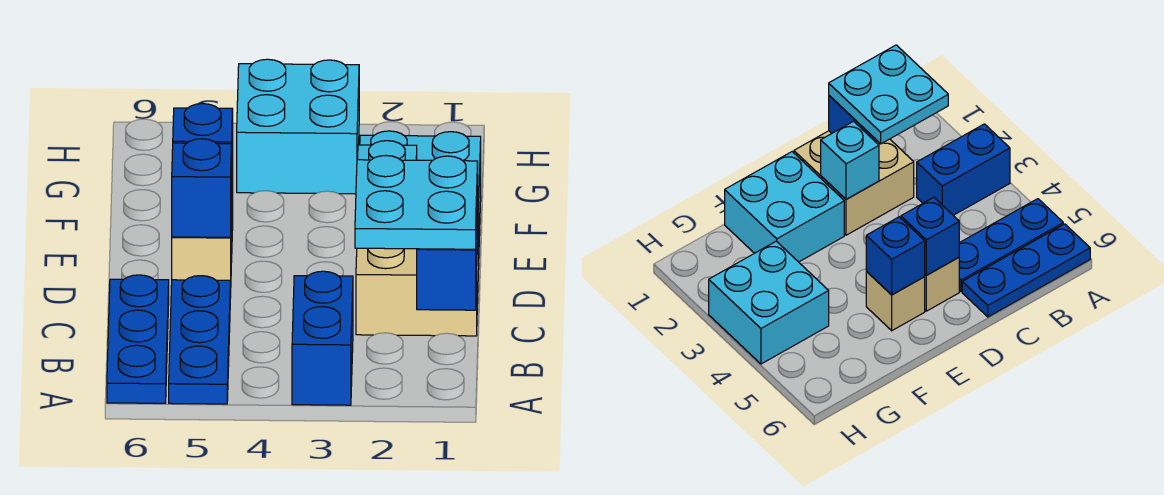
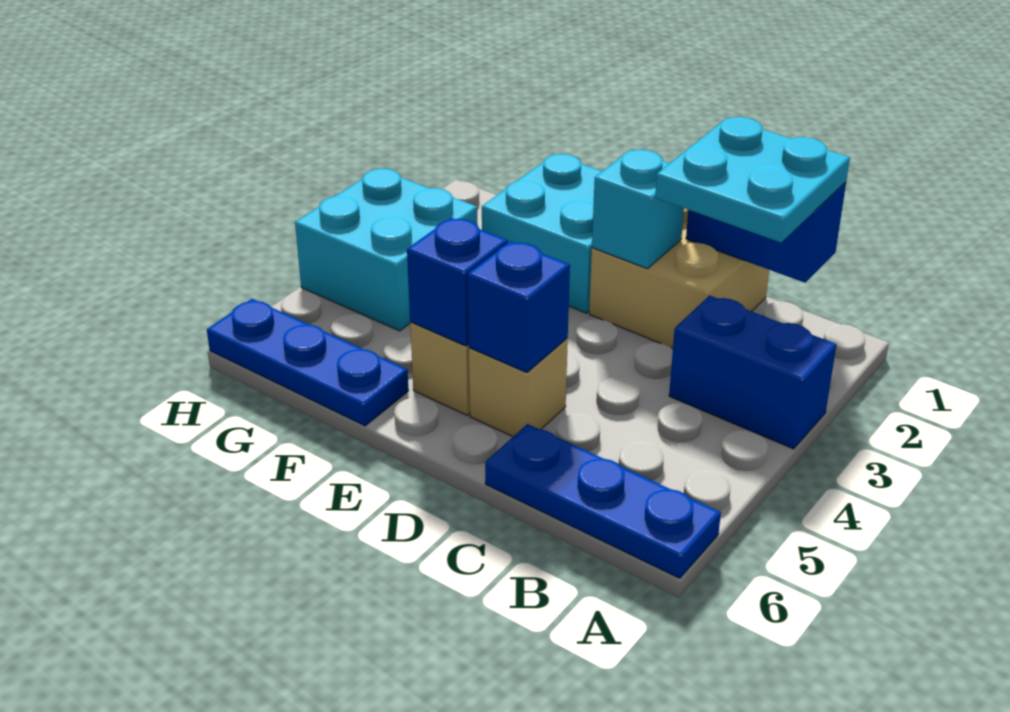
blue plate A5:C5 level 1 -> blue plate F6:H6 level 1

